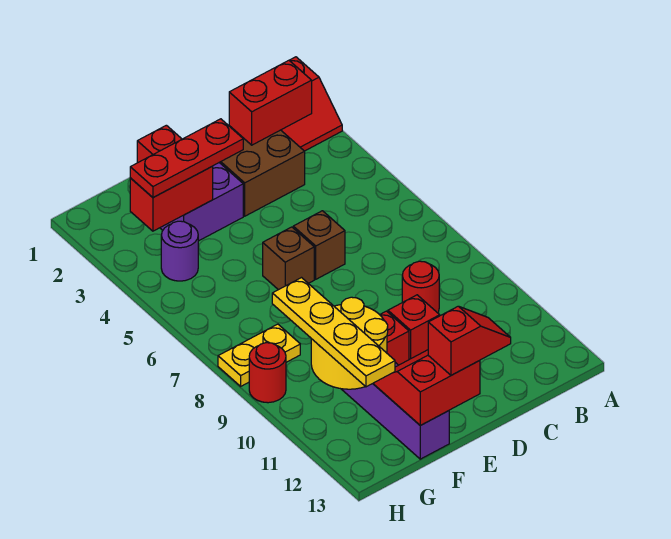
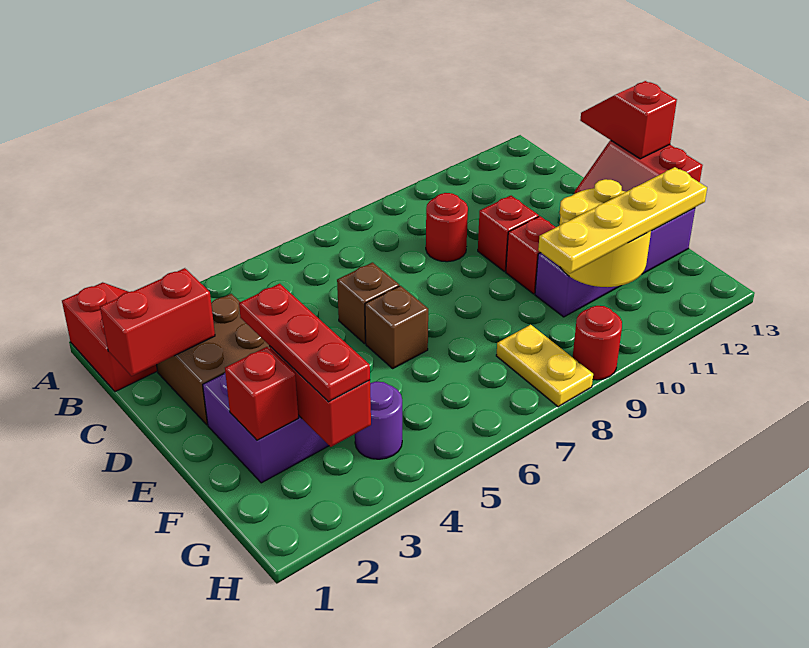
red brick B2:C2 level 2 -> red brick C1:C2 level 2

